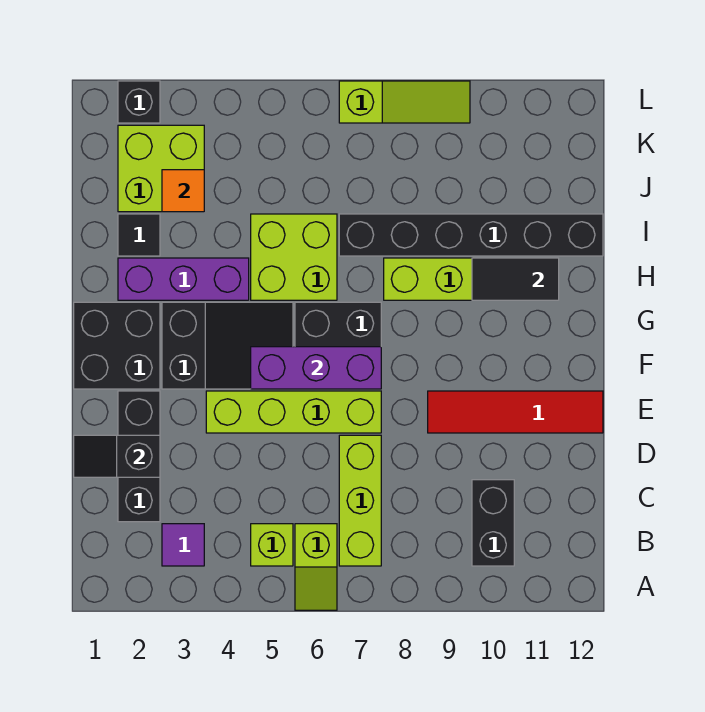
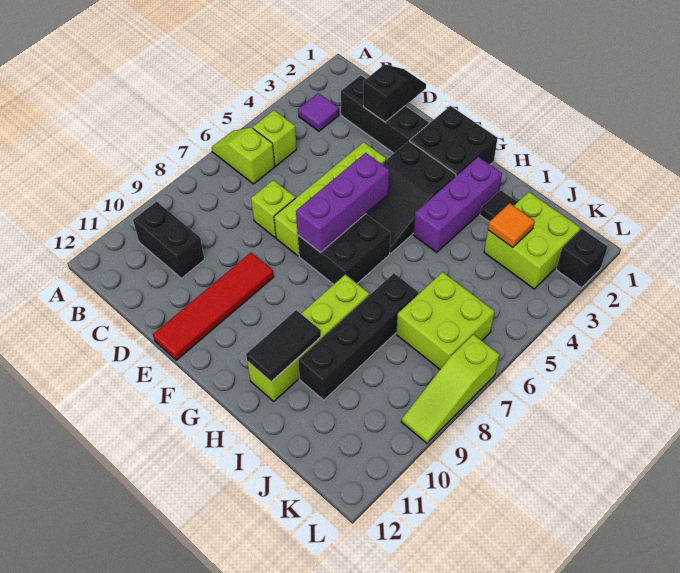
lime brick B7:D7 level 1 -> lime brick D7 level 1
lime brick H5:I6 level 1 -> lime brick J6:K7 level 1
black brick I7:I12 level 1 -> black brick I7:I10 level 1

